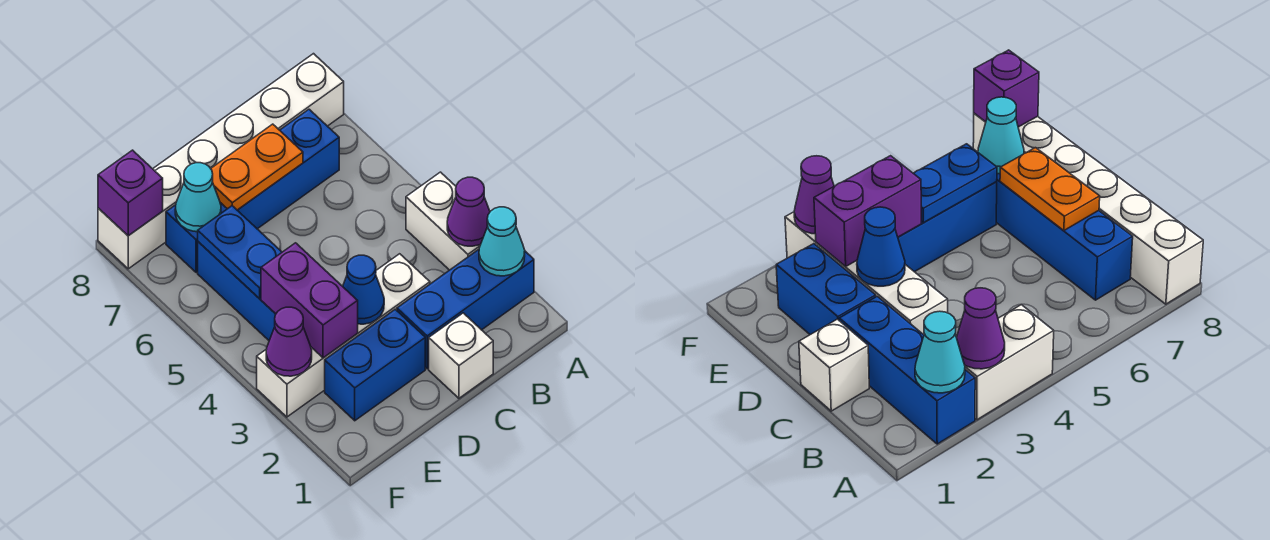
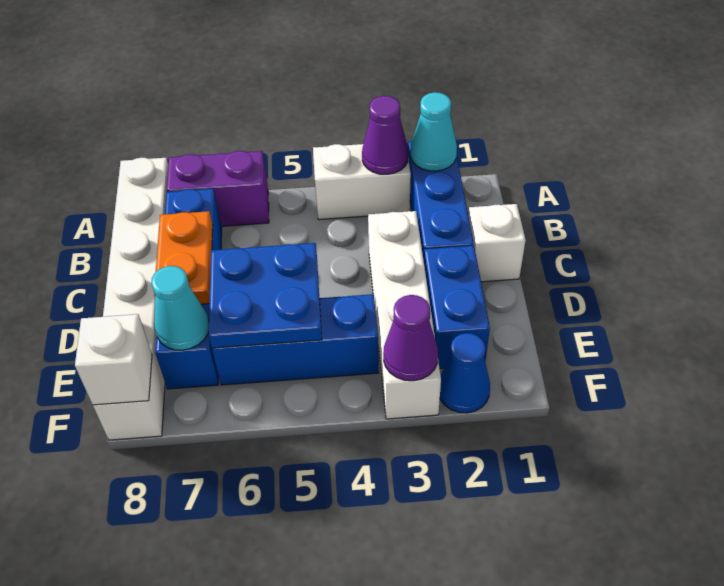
blue cone D3 level 2 -> blue cone F2 level 1
purple brick E3:E4 level 2 -> purple brick A6:A7 level 1
blue plate E5:E6 level 2 -> blue plate D5:E6 level 2
purple brick F8 level 2 -> white brick F8 level 2

